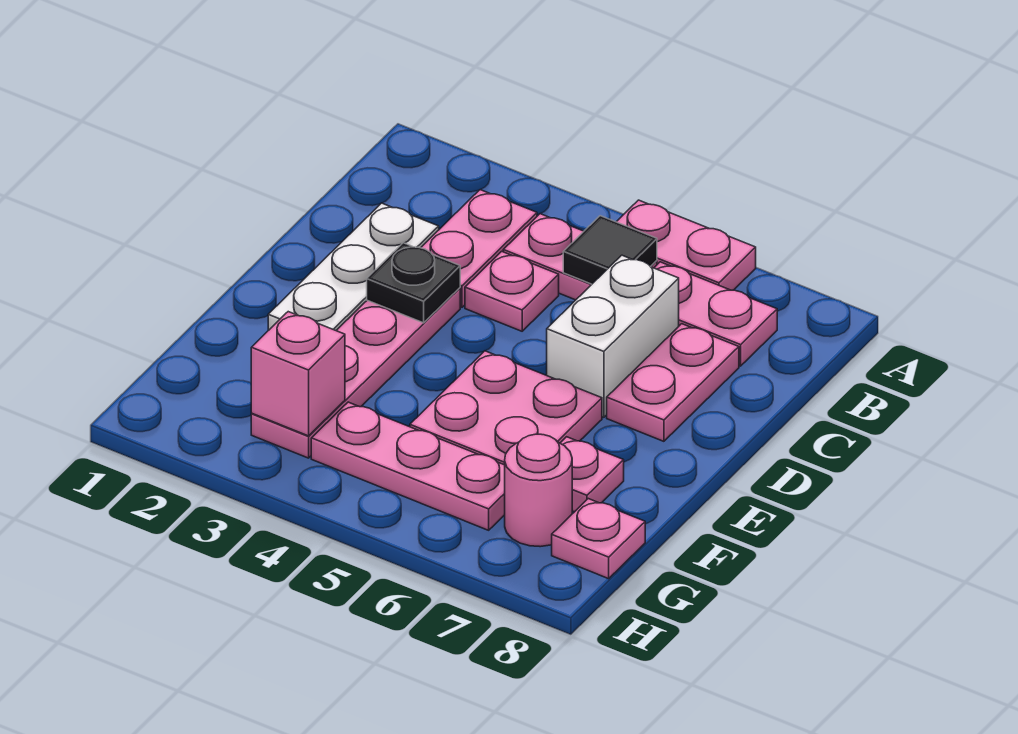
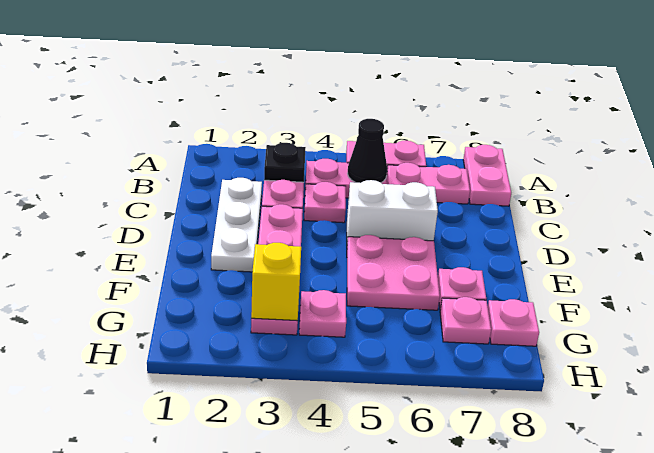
black tile B5 level 2 -> black cone B5 level 2
white brick C6:D6 level 1 -> white brick D5:D6 level 1
pink plate C7:D7 level 1 -> pink plate A8:B8 level 1
black plate D3 level 2 -> black plate B3 level 2
pink brick G3 level 2 -> yellow brick G3 level 2
pink plate G4:G6 level 1 -> pink plate G4 level 1
pink round brick G7 level 1 -> pink plate G7 level 1

